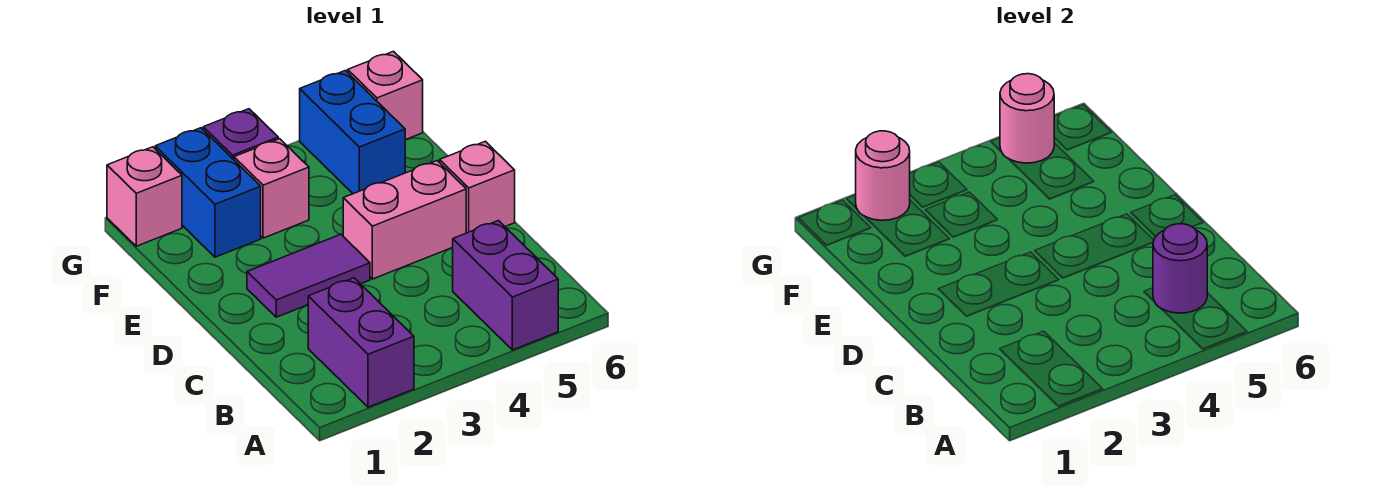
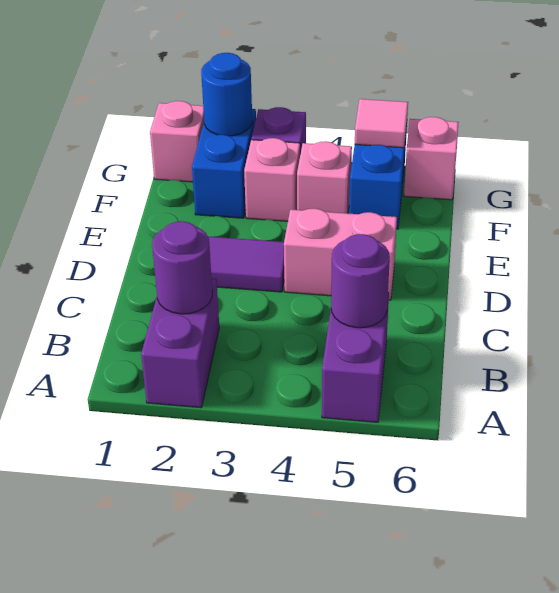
none -> purple round brick B2 level 2
pink brick D6 level 1 -> pink brick F4 level 1
pink round brick G2 level 2 -> blue round brick G2 level 2
pink round brick G5 level 2 -> pink tile G5 level 2

